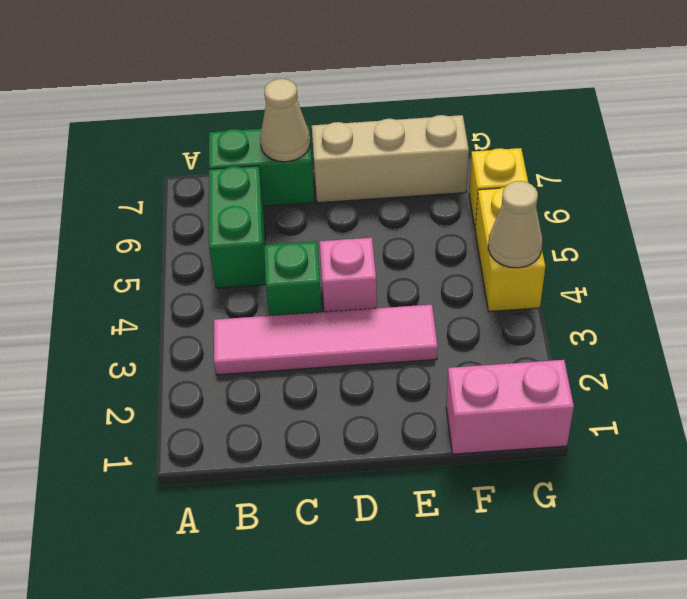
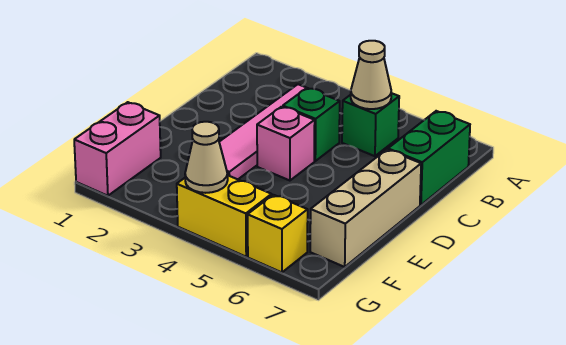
green brick B5:B6 level 1 -> green brick B5 level 1
tan cone C7 level 2 -> tan cone B5 level 2

